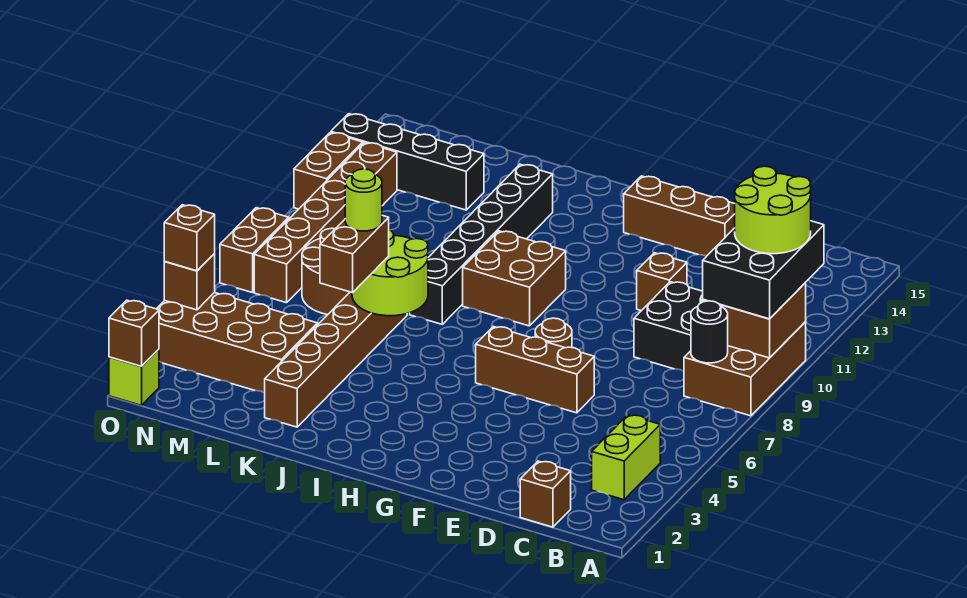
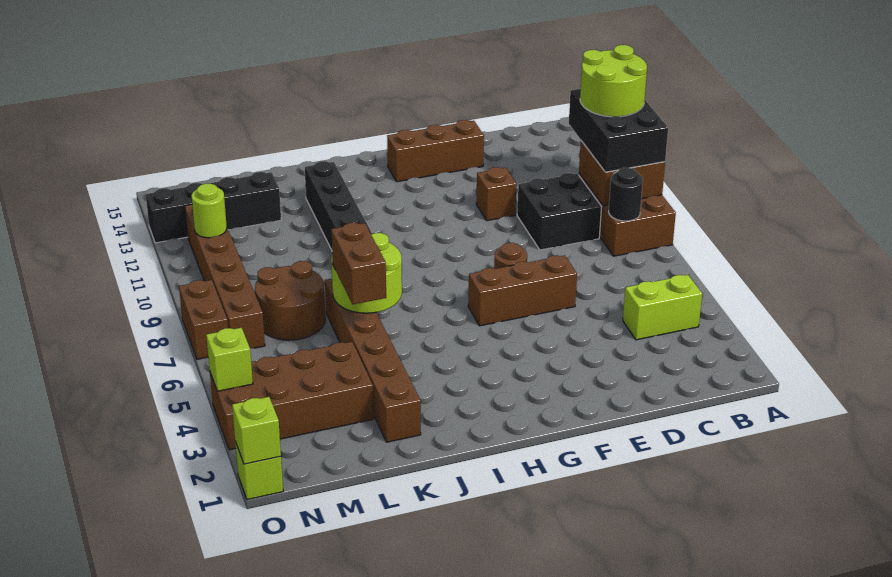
lime brick B3:B4 level 1 -> lime brick B4:C4 level 1
brown brick C1 level 1 -> none
brown brick H9:I10 level 1 -> none
lime round brick K6 level 4 -> lime round brick N11 level 2
brown brick O1 level 2 -> lime brick O1 level 2
brown brick O4 level 2 -> lime brick O4 level 2
brown brick O4 level 3 -> none
brown brick O11:O12 level 1 -> none

